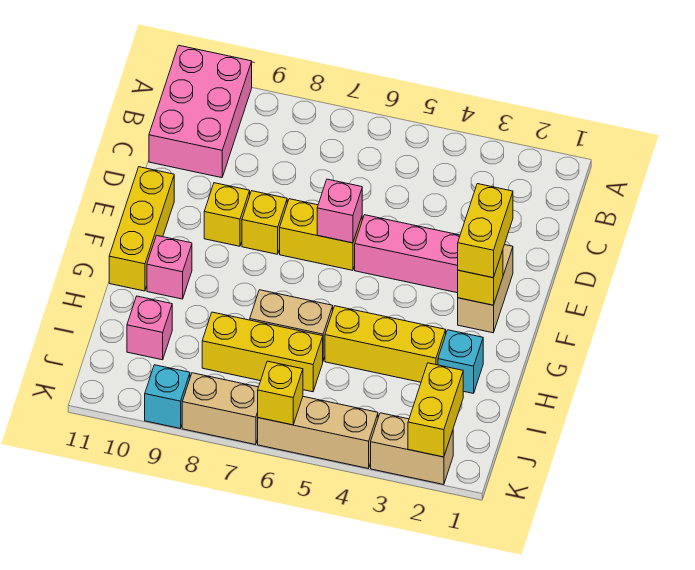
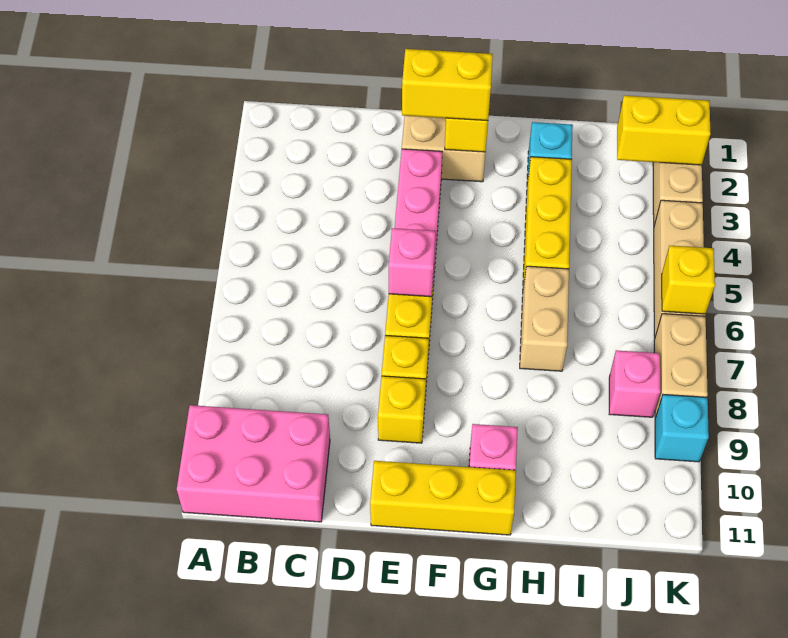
yellow brick I6:I8 level 1 -> none
pink brick I10 level 1 -> pink brick J8 level 1

